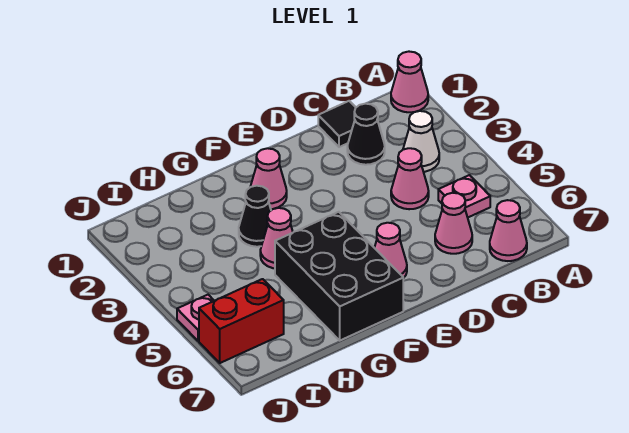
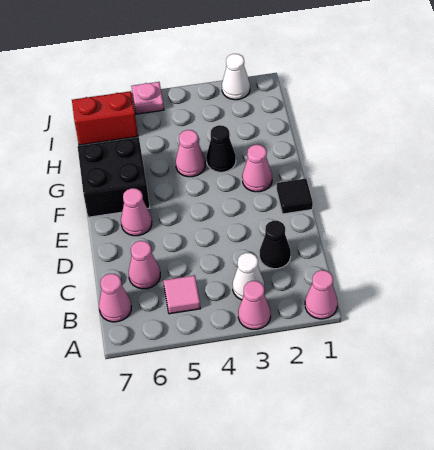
pink plate B5 level 1 -> pink tile B5 level 1
black tile C1 level 1 -> black tile E1 level 1
pink cone C4 level 1 -> pink cone A3 level 1
black brick F5:G7 level 1 -> black brick F6:G7 level 1
red brick I6:J6 level 1 -> red brick I6:I7 level 1
none -> white cone J2 level 1

